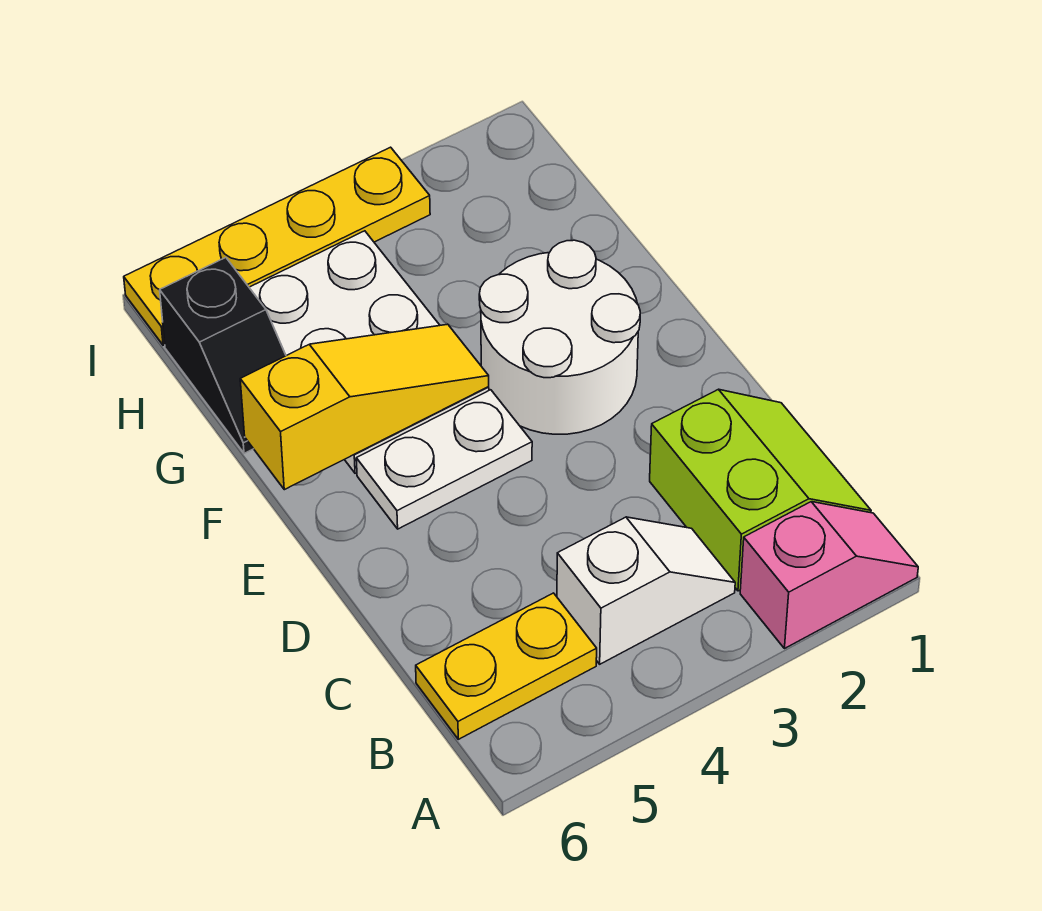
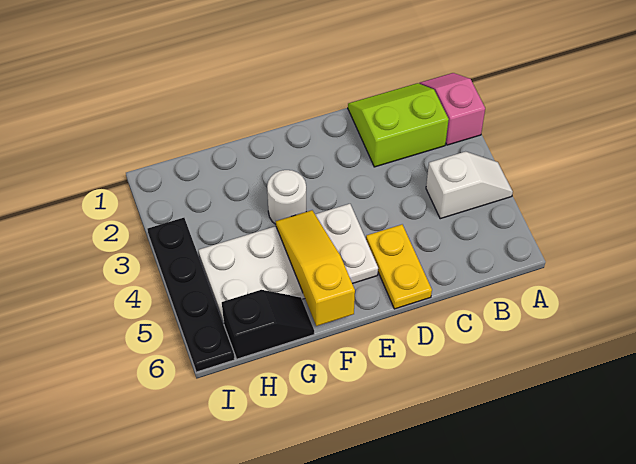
white slope B3:B4 level 1 top 4 -> white slope A4:B4 level 1 top B
yellow plate B5:B6 level 1 -> yellow plate D5:D6 level 1
white round brick E2:F3 level 1 -> white round brick F3 level 1
yellow plate I3:I6 level 1 -> black plate I3:I6 level 1

